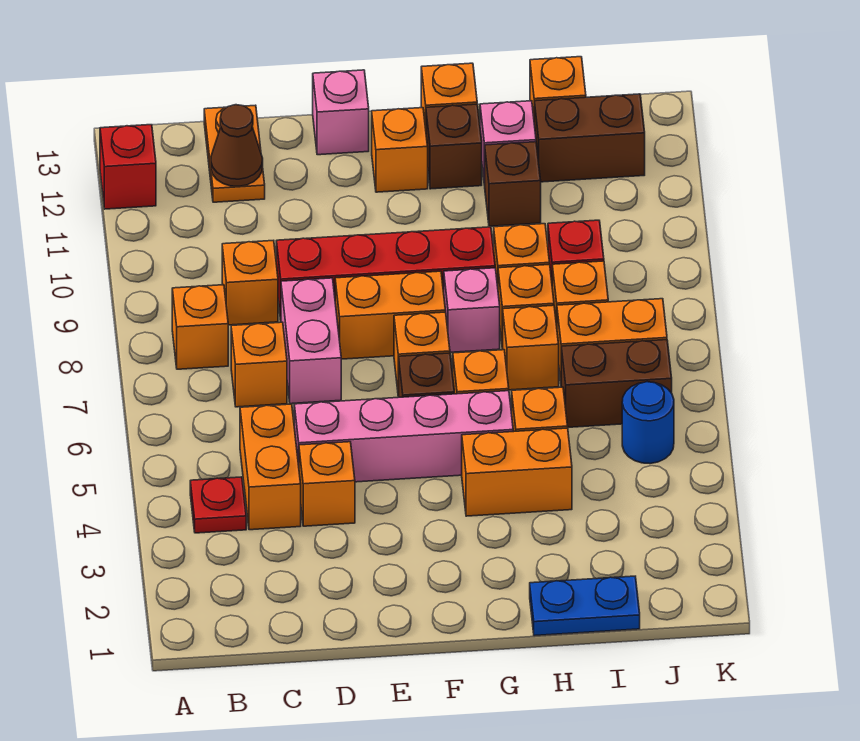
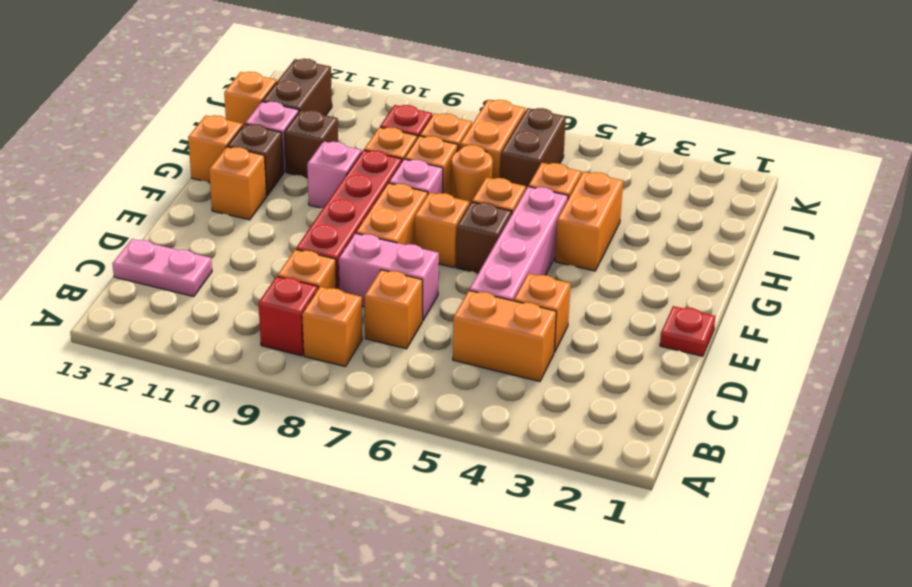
red brick A12 level 1 -> red brick B9 level 1
red plate B4 level 1 -> red plate E1 level 1
orange plate C12:C13 level 1 -> pink plate C12:C13 level 1
brown cone C12 level 2 -> none
pink brick E13 level 1 -> pink brick G10 level 1
blue plate H1:I1 level 1 -> none
orange brick H7 level 1 -> orange round brick H7 level 1
blue round brick J5 level 1 -> none

